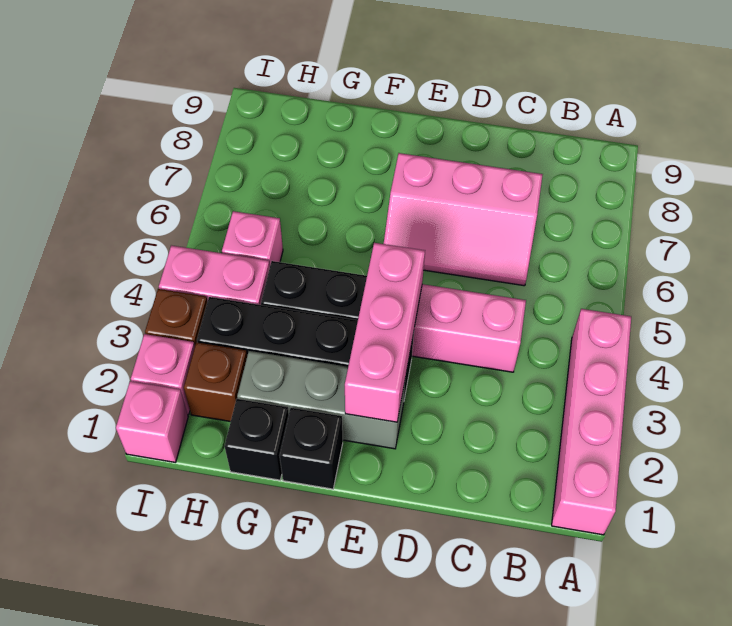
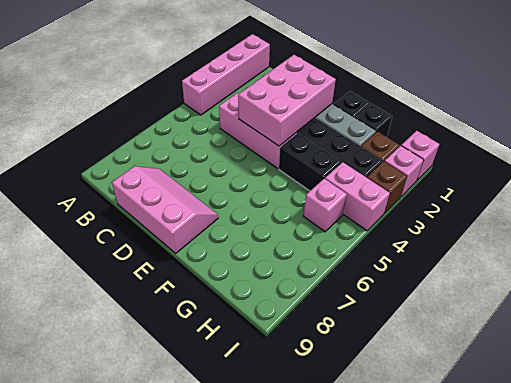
pink slope C6:E7 level 1 top 7 -> pink slope C8:E9 level 1 top 9
pink brick E2:E4 level 2 -> pink brick D2:E4 level 2

